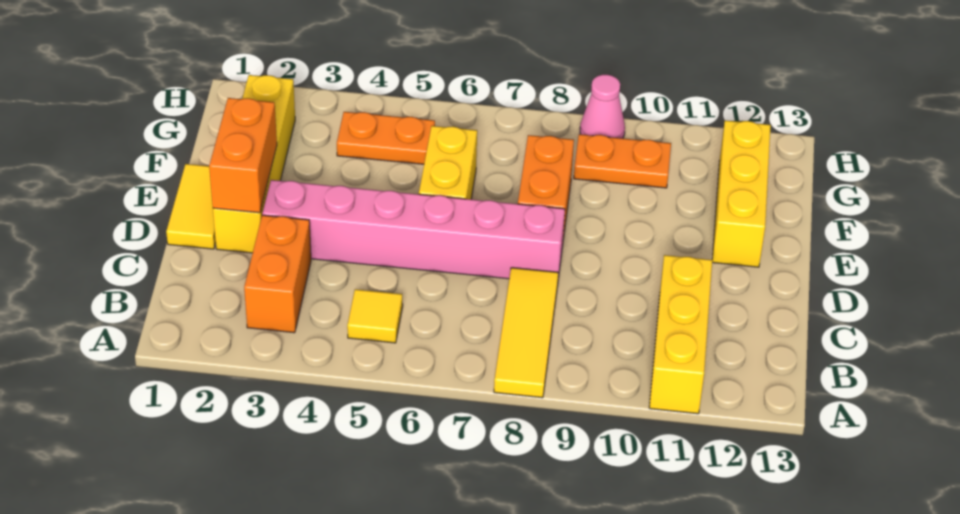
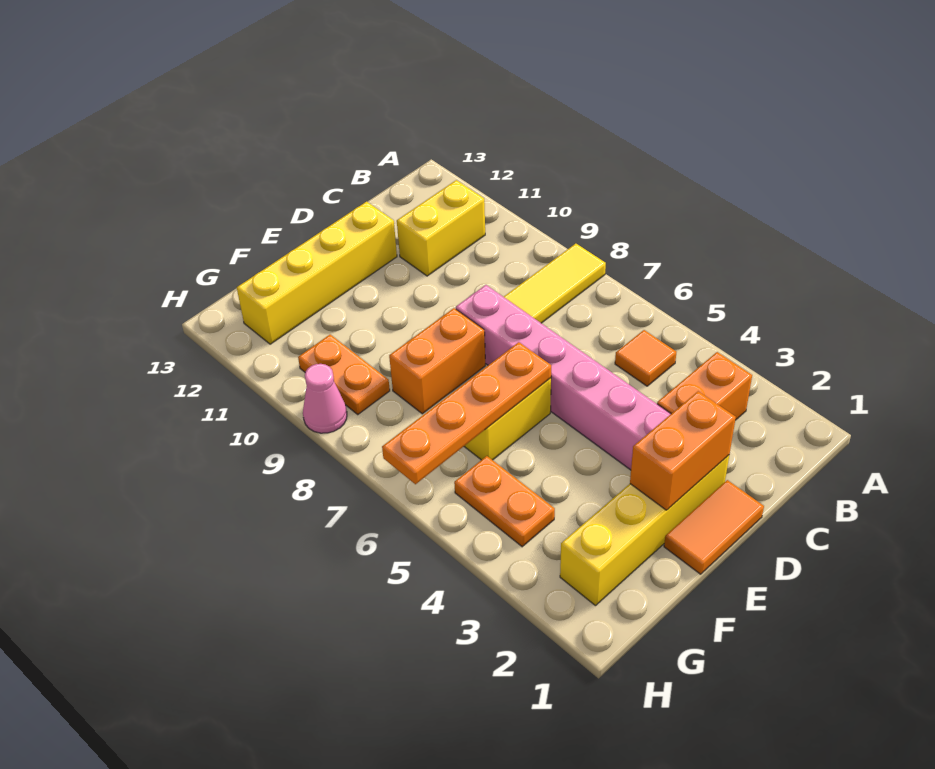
yellow brick A11:C11 level 1 -> yellow brick B11:C11 level 1
yellow tile B5 level 1 -> orange tile B5 level 1
yellow tile D1:E1 level 1 -> orange tile D1:E1 level 1
none -> orange plate E6:H6 level 2
yellow brick E12:G12 level 1 -> yellow brick D12:G12 level 1

